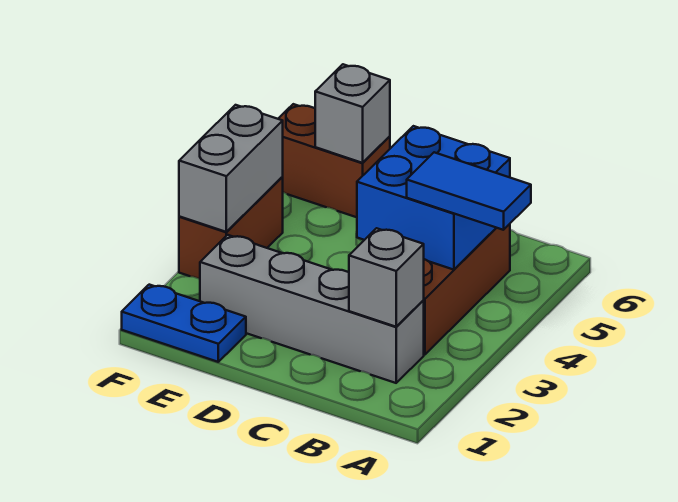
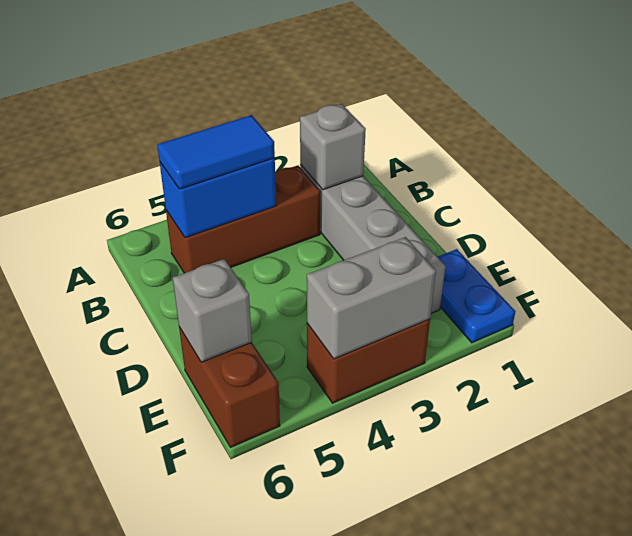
blue tile A4:B4 level 3 -> blue tile B4:B5 level 3
blue brick B4:C5 level 2 -> blue brick B4:B5 level 2

